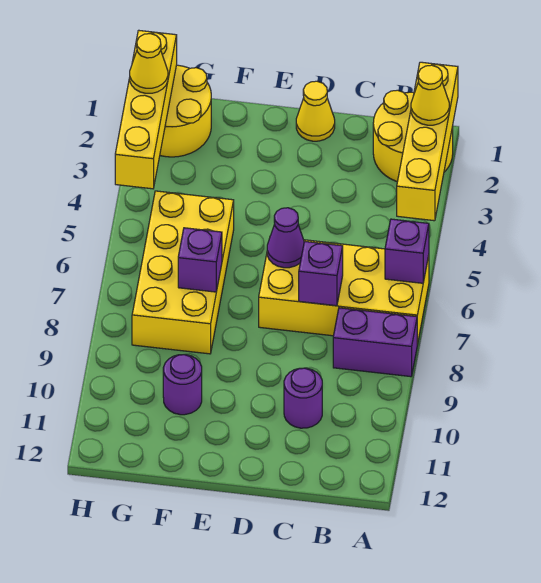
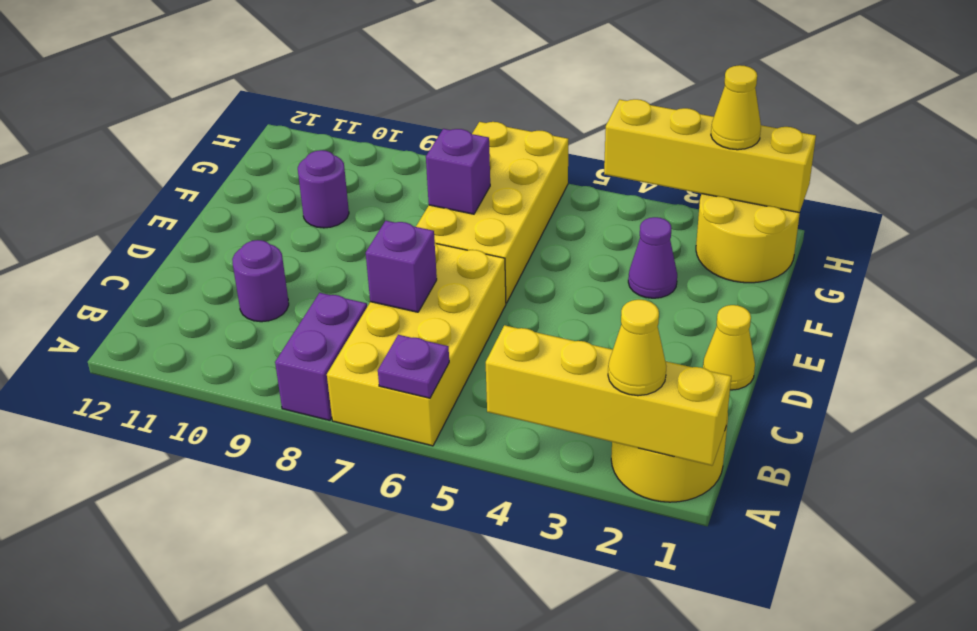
purple brick A6 level 2 -> purple plate A6 level 2
purple cone D6 level 2 -> purple cone F3 level 1
yellow brick F5:G8 level 1 -> yellow brick E6:H7 level 1

